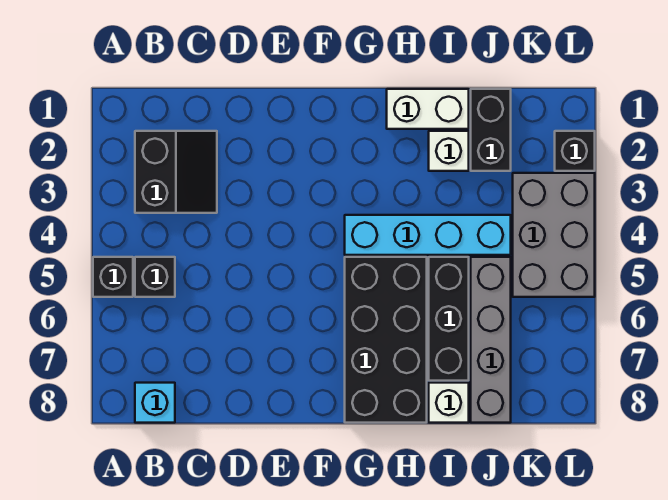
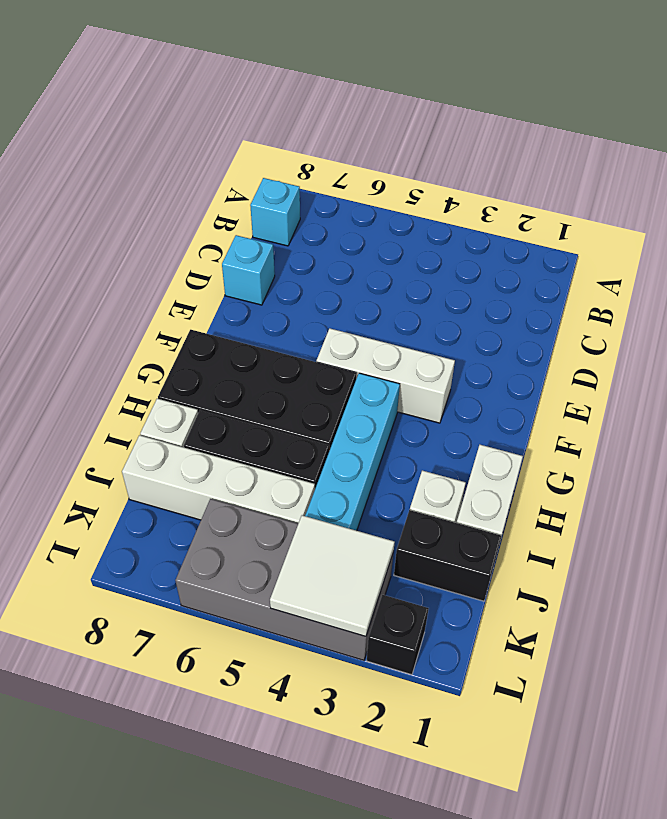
black brick A5 level 1 -> none
black slope B2:C3 level 1 top B -> none
black brick B5 level 1 -> none
none -> cyan brick D8 level 1
none -> white brick F3:F5 level 1
grey brick J5:J8 level 1 -> white brick J5:J8 level 1
grey brick K3:L5 level 1 -> grey brick K3:L6 level 1
none -> white tile K3:L4 level 2

